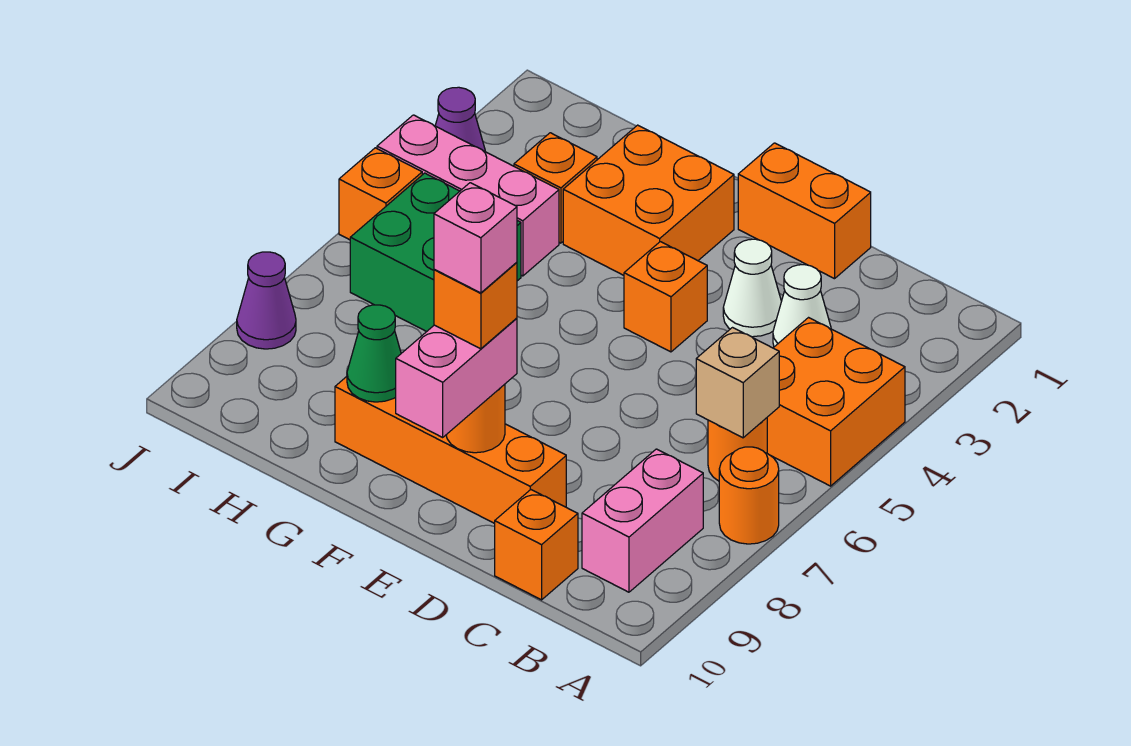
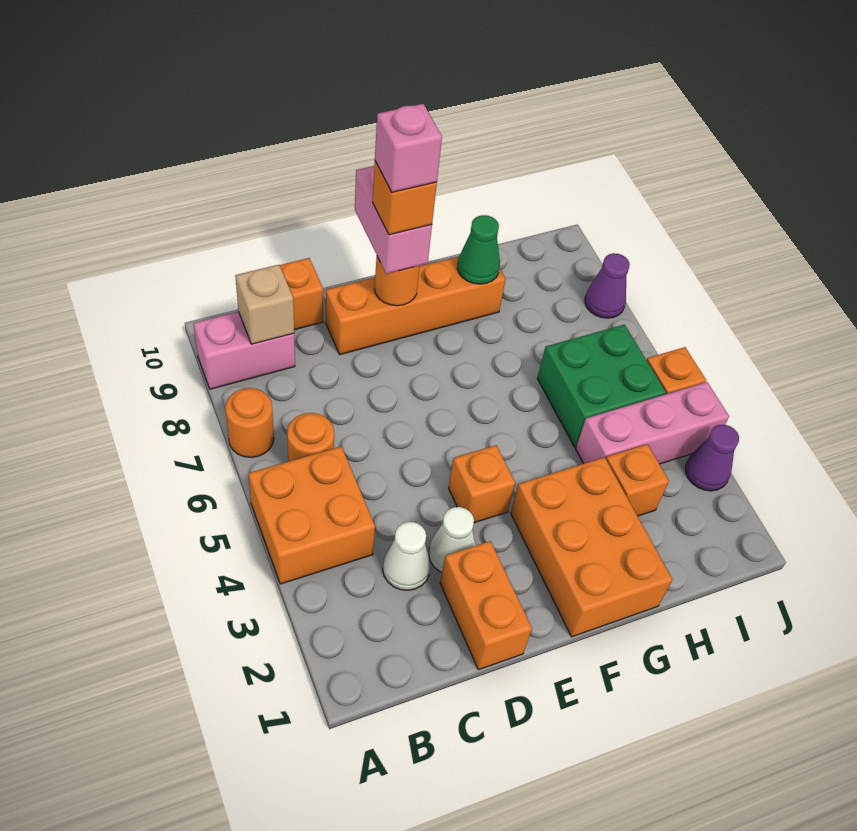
tan brick B6 level 2 -> tan brick B9 level 2
pink brick B8:B9 level 1 -> pink brick A9:B9 level 1
orange brick D1:E1 level 1 -> orange brick D1:D2 level 1
orange brick F2:G3 level 1 -> orange brick F1:G3 level 1

